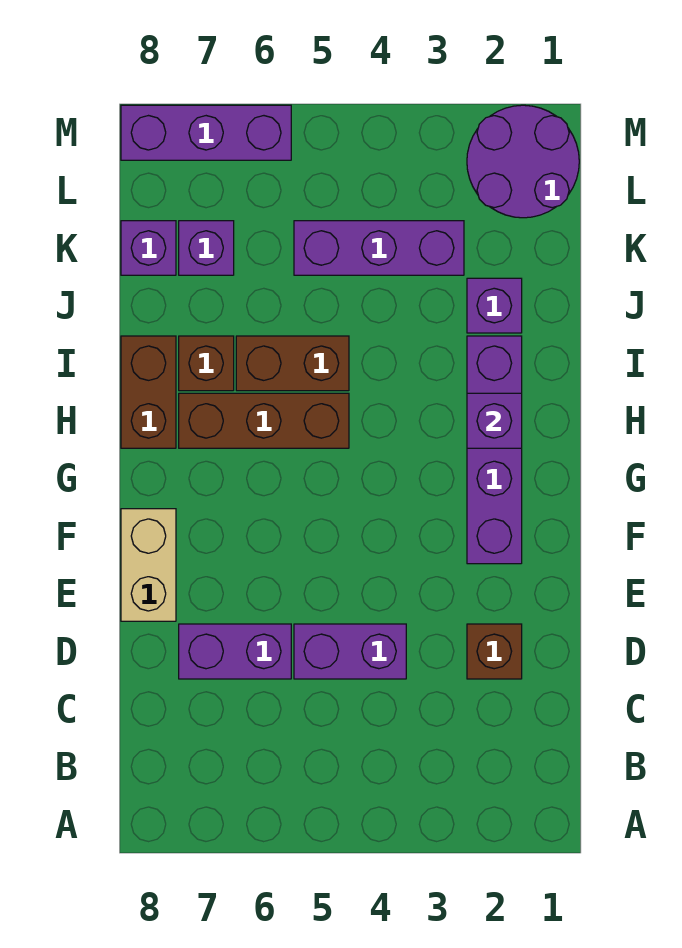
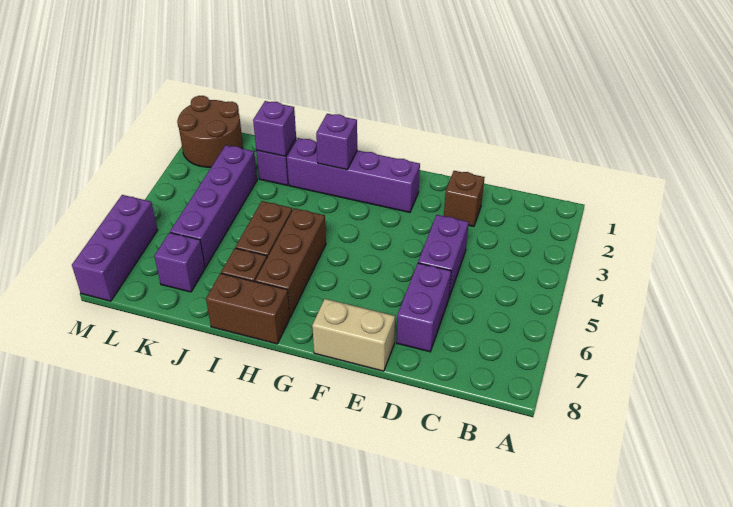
purple brick K3:K5 level 1 -> purple brick K3:K6 level 1
purple brick K8 level 1 -> purple brick J2 level 2
purple round brick L1:M2 level 1 -> brown round brick L1:M2 level 1

